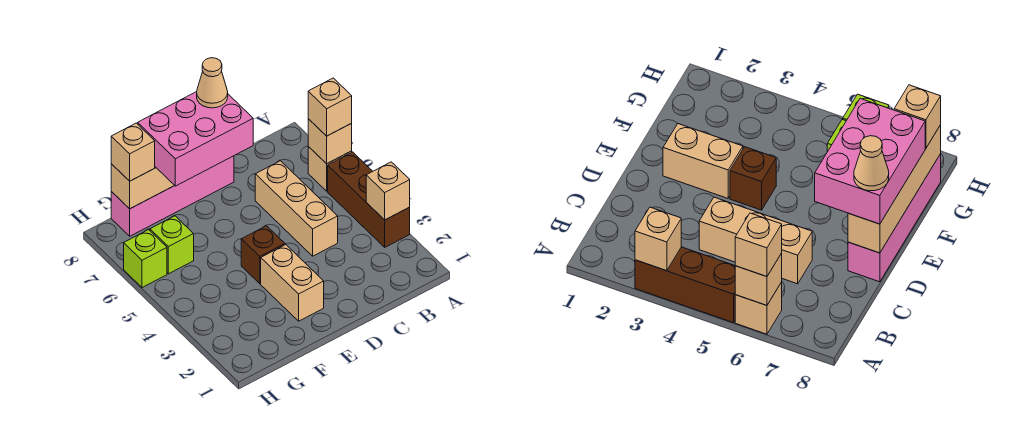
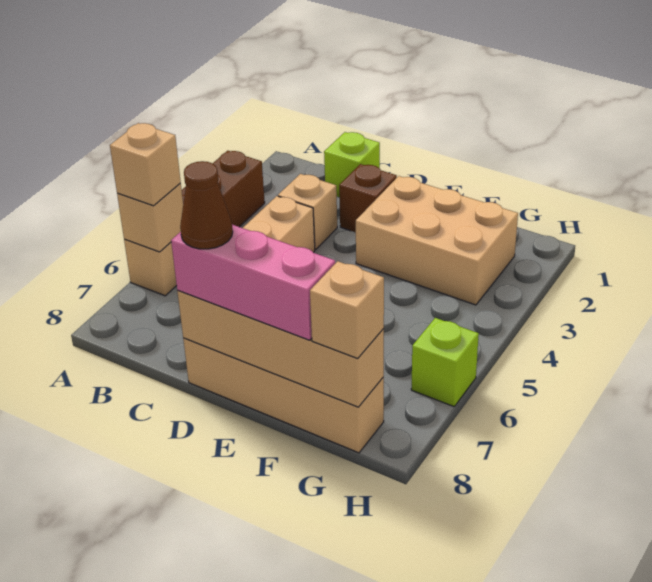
tan brick A3 level 2 -> tan brick C3 level 1
pink brick D7:F8 level 3 -> pink brick D8:F8 level 3
pink brick D8:G8 level 1 -> tan brick D8:G8 level 1
tan cone D8 level 4 -> brown cone D8 level 4
tan brick E2:E3 level 1 -> tan brick E2:G3 level 1
brown brick E4 level 1 -> brown brick D2 level 1
lime brick G6 level 1 -> lime brick C1 level 1

